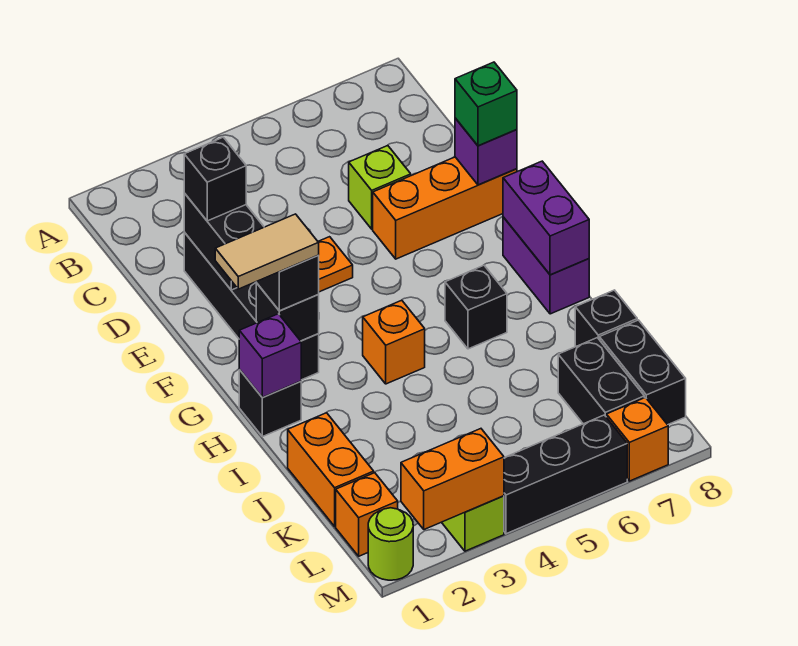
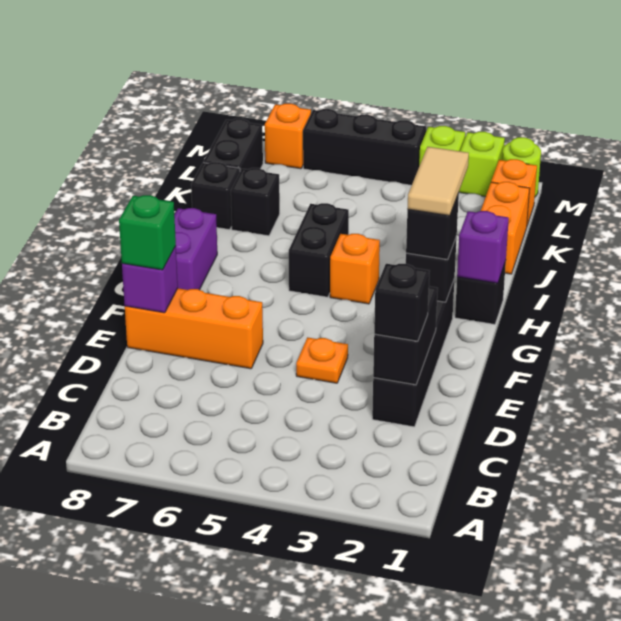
lime brick D6 level 1 -> lime brick M2 level 1
tan tile G1:G2 level 4 -> tan tile G2:H2 level 4
purple brick G8:H8 level 2 -> none
black brick H6 level 1 -> black brick J7 level 1
black brick K7:L7 level 1 -> black brick H5:I5 level 1
orange brick M2:M3 level 2 -> none

